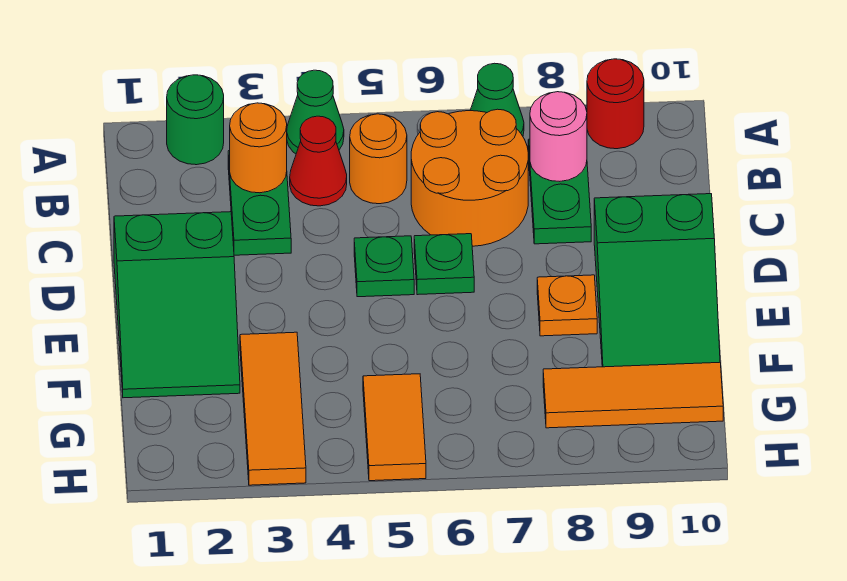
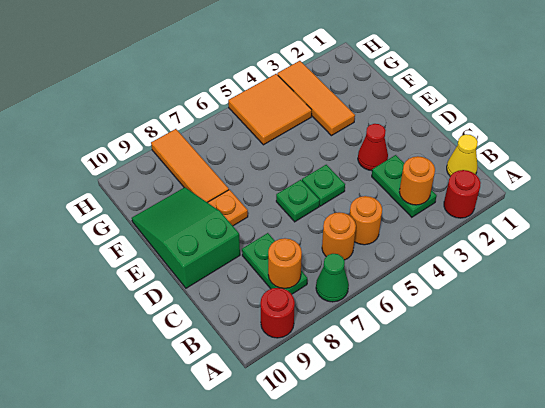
green round brick A2 level 1 -> red round brick A2 level 1
green cone A4 level 1 -> none
none -> yellow cone B1 level 1
red cone B4 level 1 -> red cone D3 level 1
orange round brick B6:C7 level 1 -> orange round brick B6 level 1
pink round brick B8 level 2 -> orange round brick B8 level 2
green slope D1:F2 level 1 top D -> none
orange tile G5:H5 level 1 -> orange tile G4:H5 level 1
orange tile G8:G10 level 1 -> orange tile F8:H8 level 1

